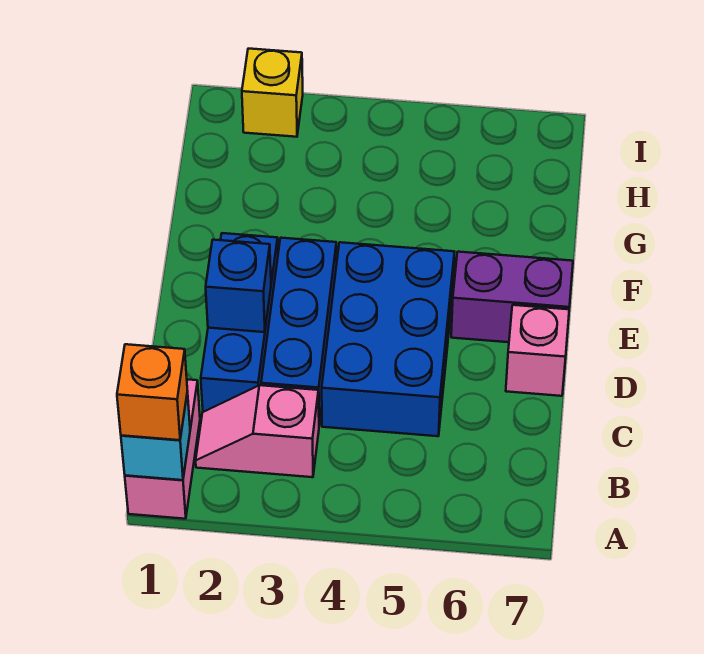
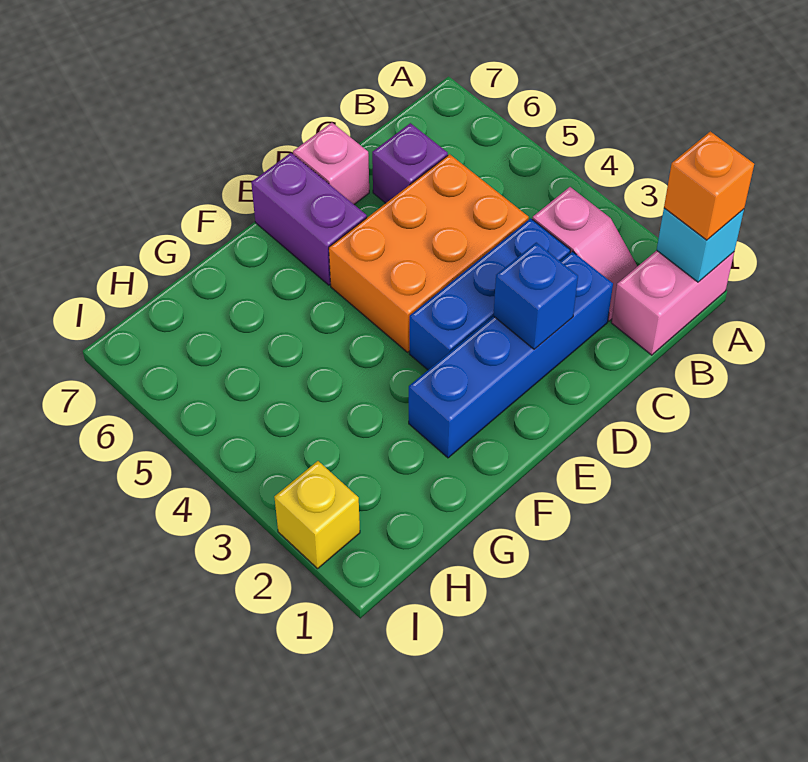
blue brick C2:E2 level 1 -> blue brick C2:F2 level 1
blue brick C4:E5 level 1 -> orange brick C4:E5 level 1
none -> purple brick C6 level 1

